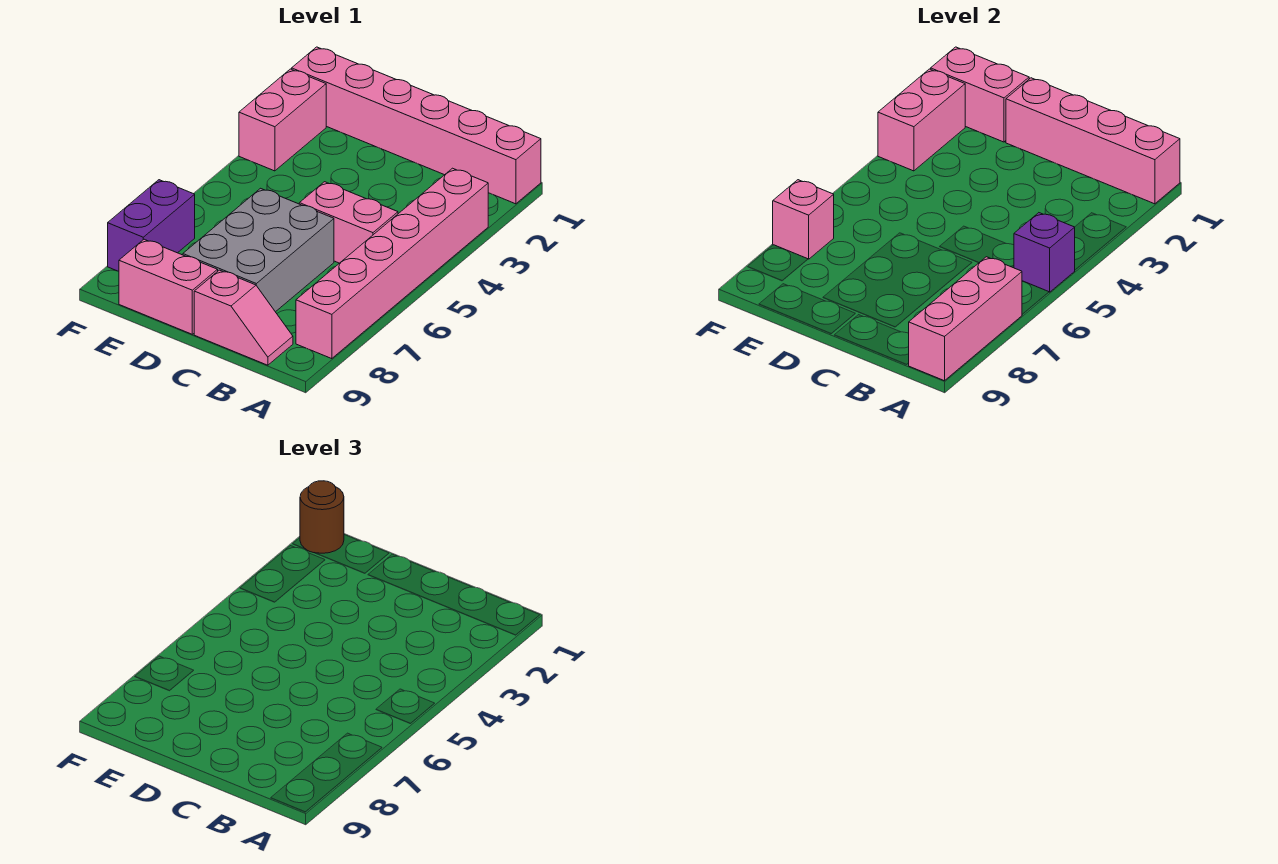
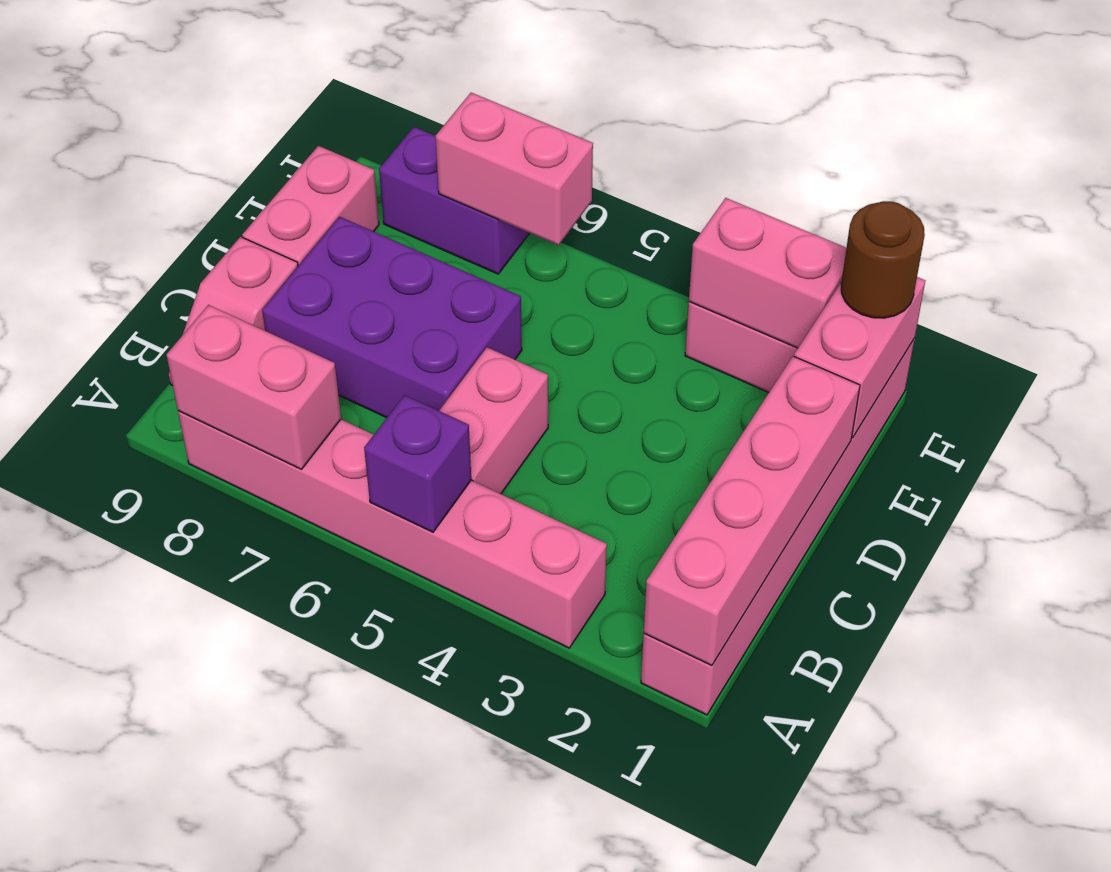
pink brick A7:A9 level 2 -> pink brick A7:A8 level 2
grey brick C6:D8 level 1 -> purple brick C6:D8 level 1
pink brick F7 level 2 -> pink brick F6:F7 level 2

